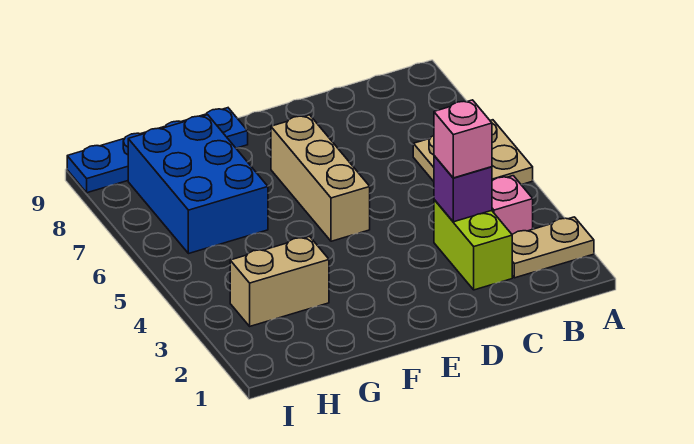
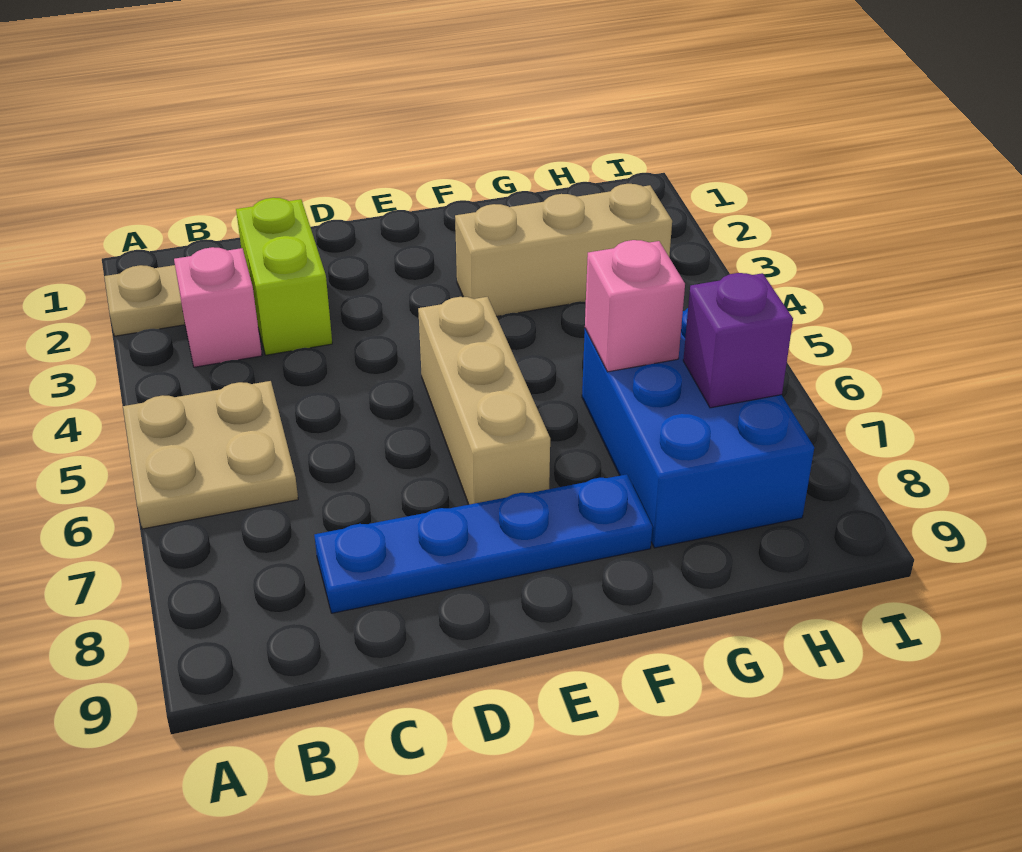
purple brick C3 level 2 -> purple brick H7 level 2
pink brick C3 level 3 -> pink brick G6 level 2
blue plate F9:I9 level 1 -> blue plate C8:F8 level 1
tan brick G3:H3 level 1 -> tan brick F3:H3 level 1

